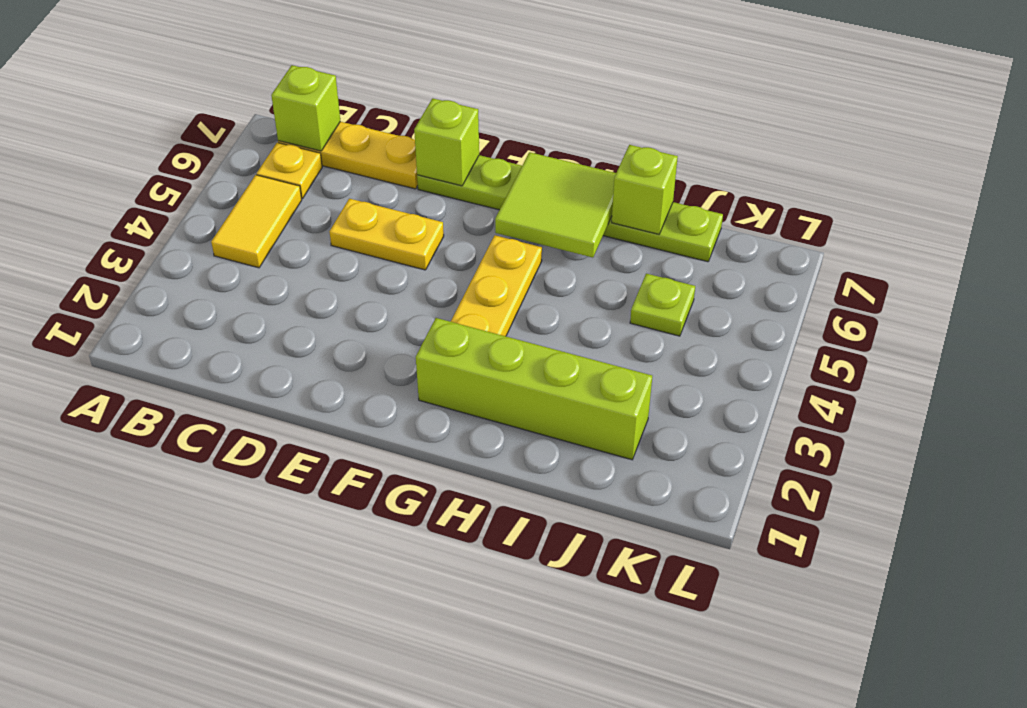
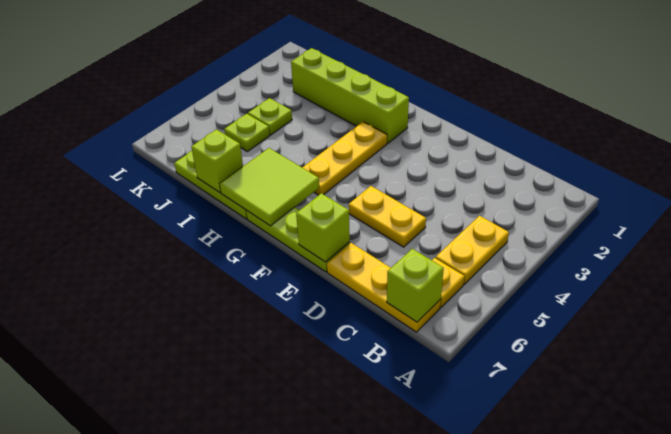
yellow tile B4:B5 level 1 -> yellow plate B4:B5 level 1
none -> lime plate J4 level 1

